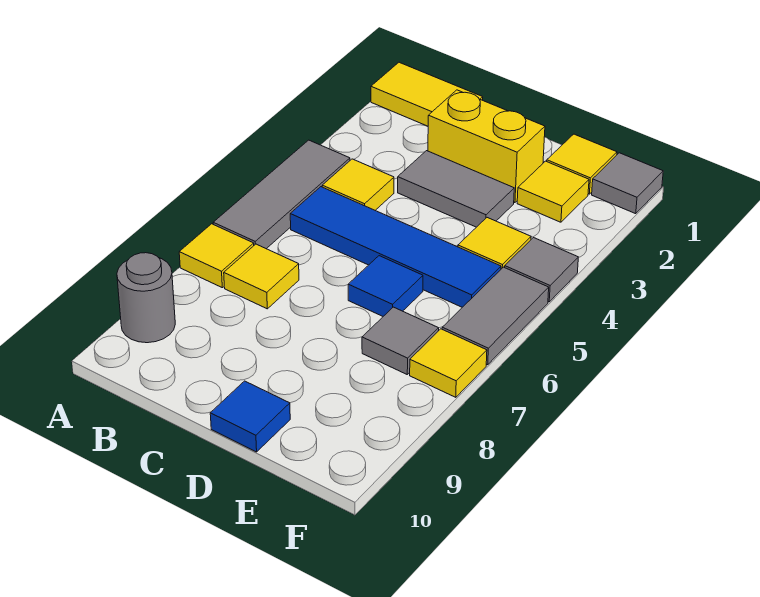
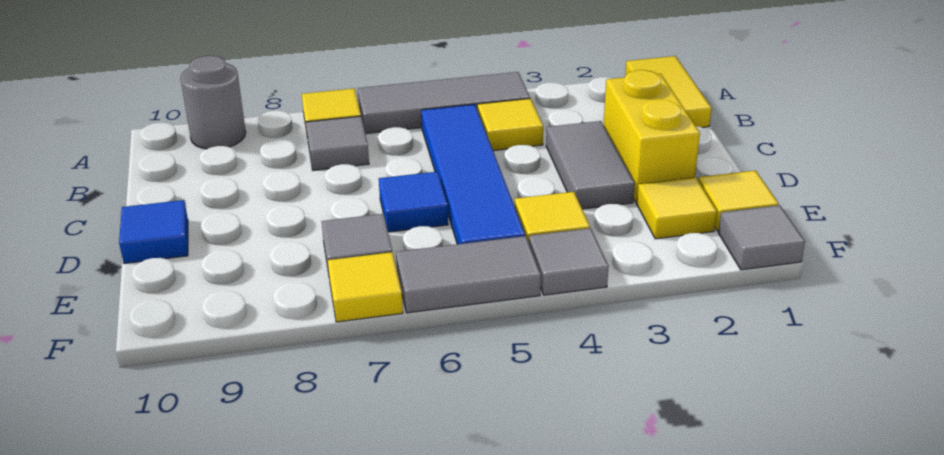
yellow tile B7 level 1 -> grey tile B7 level 1

